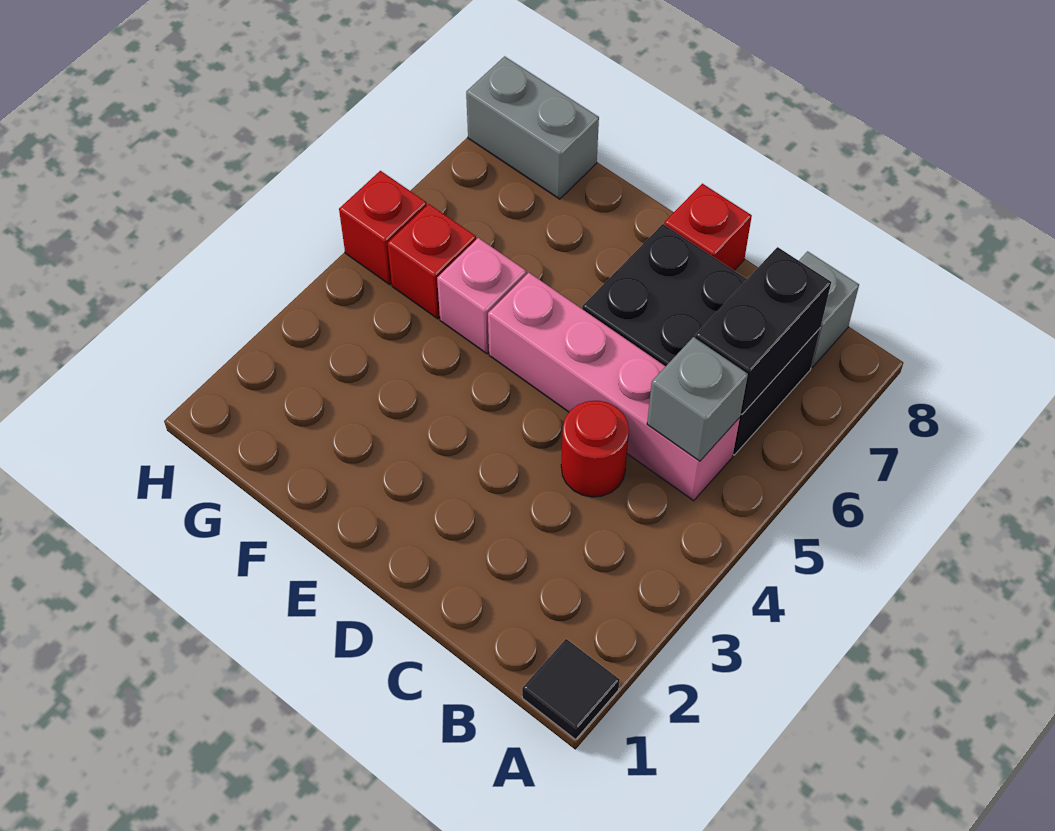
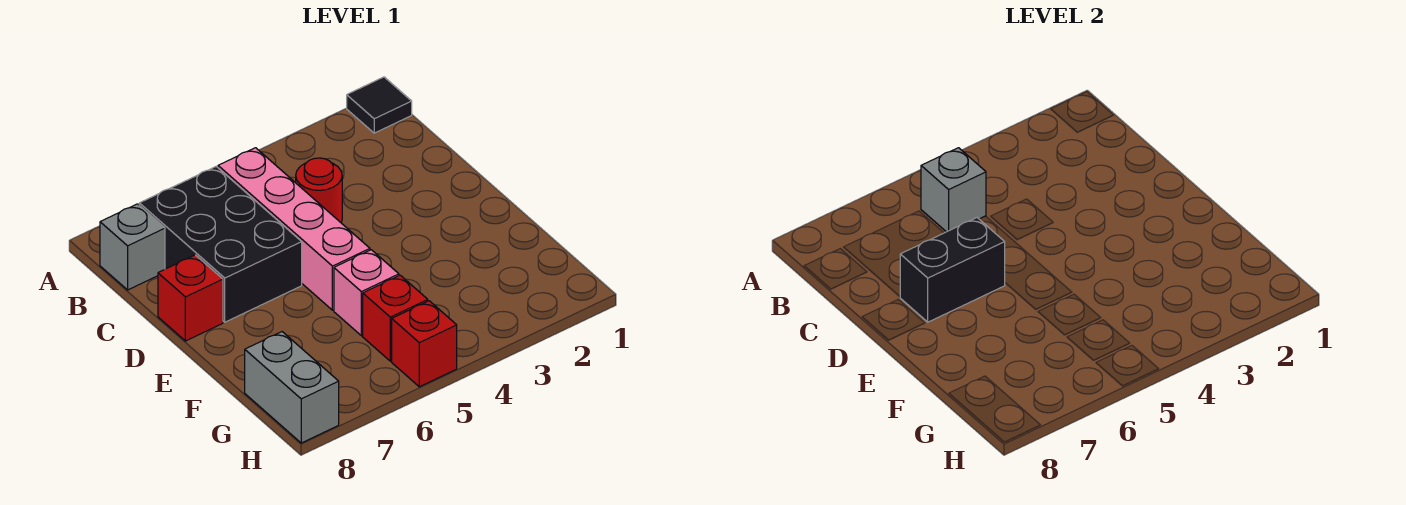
black brick B6:B7 level 2 -> black brick D6:D7 level 2

